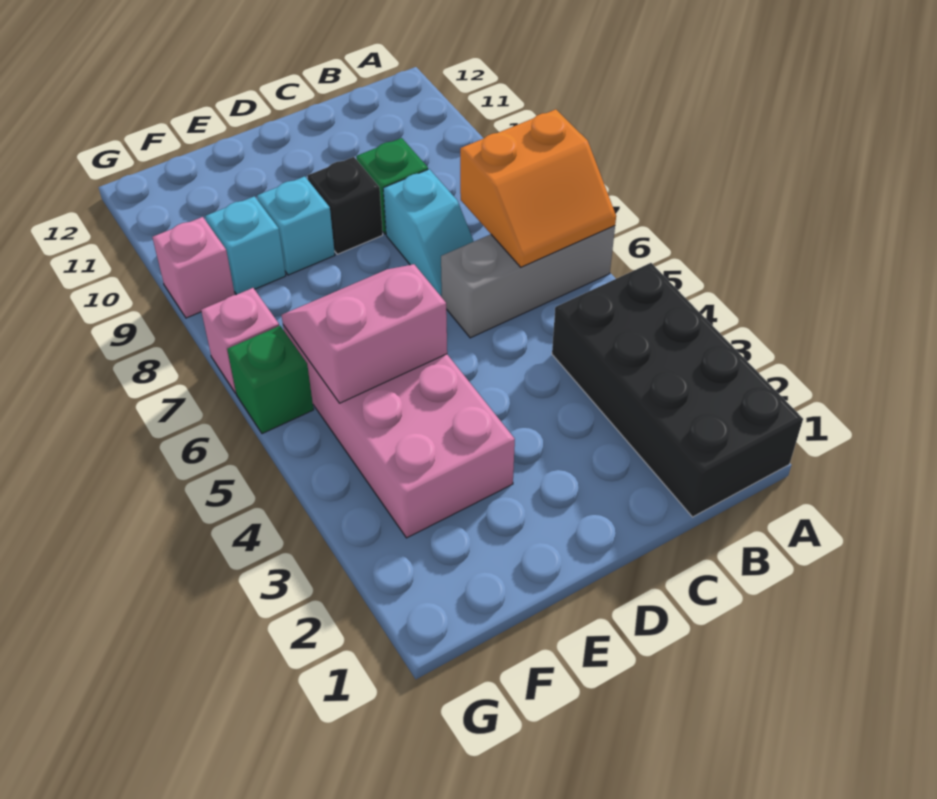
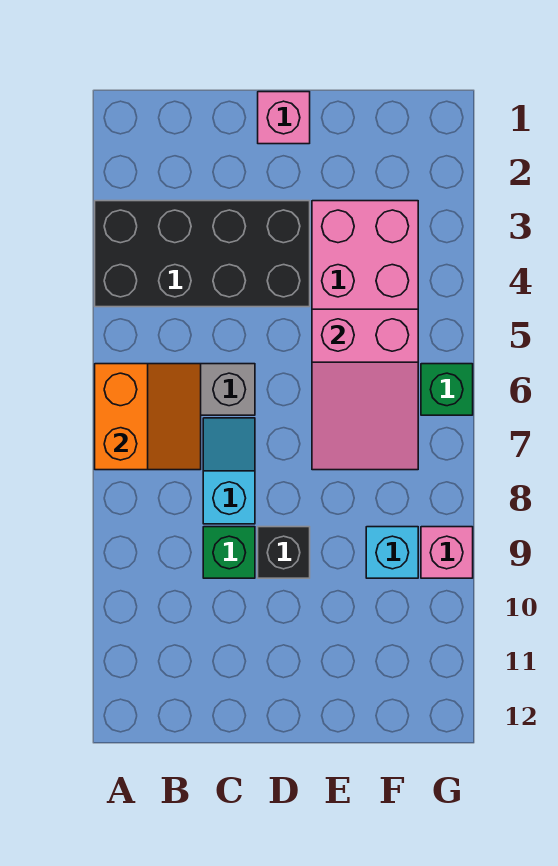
black brick A1:B4 level 1 -> black brick A3:D4 level 1
orange slope A6:B7 level 2 top 7 -> orange slope A6:B7 level 2 top A
pink slope E5:F6 level 2 top 5 -> pink slope E5:F7 level 2 top 5
cyan brick E9 level 1 -> none
pink brick G7 level 1 -> pink brick D1 level 1

